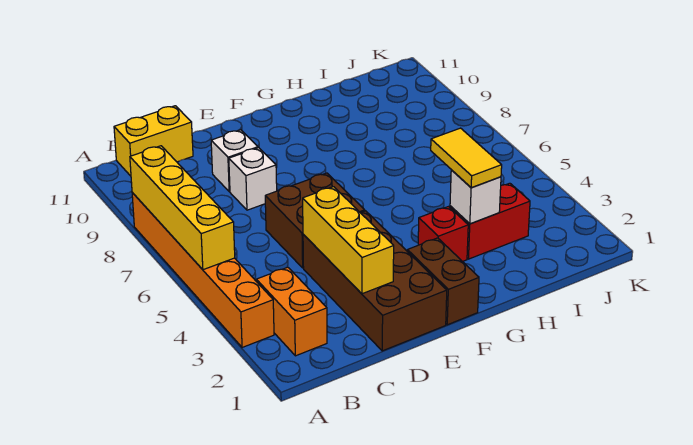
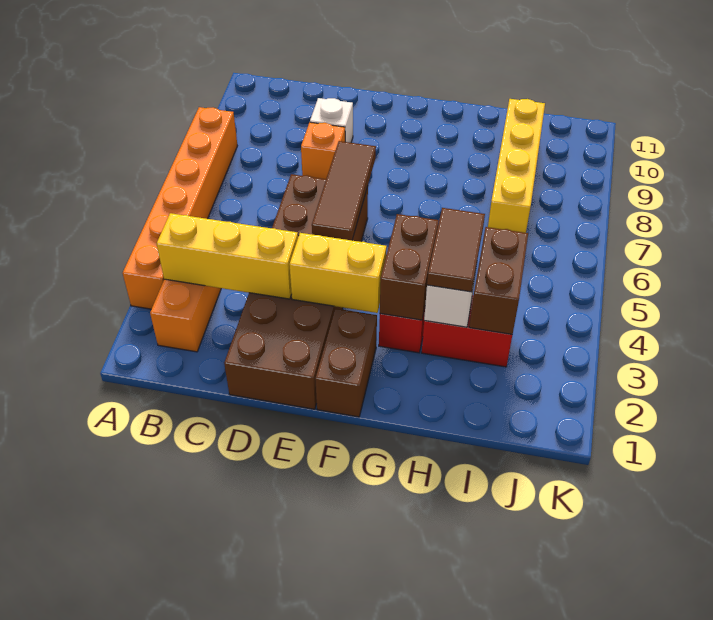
yellow brick A5:A8 level 2 -> yellow brick I7:I10 level 1
yellow brick B11:C11 level 1 -> yellow brick E3:F3 level 2
yellow brick D2:D4 level 2 -> yellow brick B3:D3 level 2
white brick D8 level 1 -> orange brick D8 level 1
none -> brown tile E5:E7 level 2
none -> brown brick G3:G4 level 2
yellow tile H3:H4 level 3 -> brown tile H3:H4 level 3
none -> brown brick I3:I4 level 2

